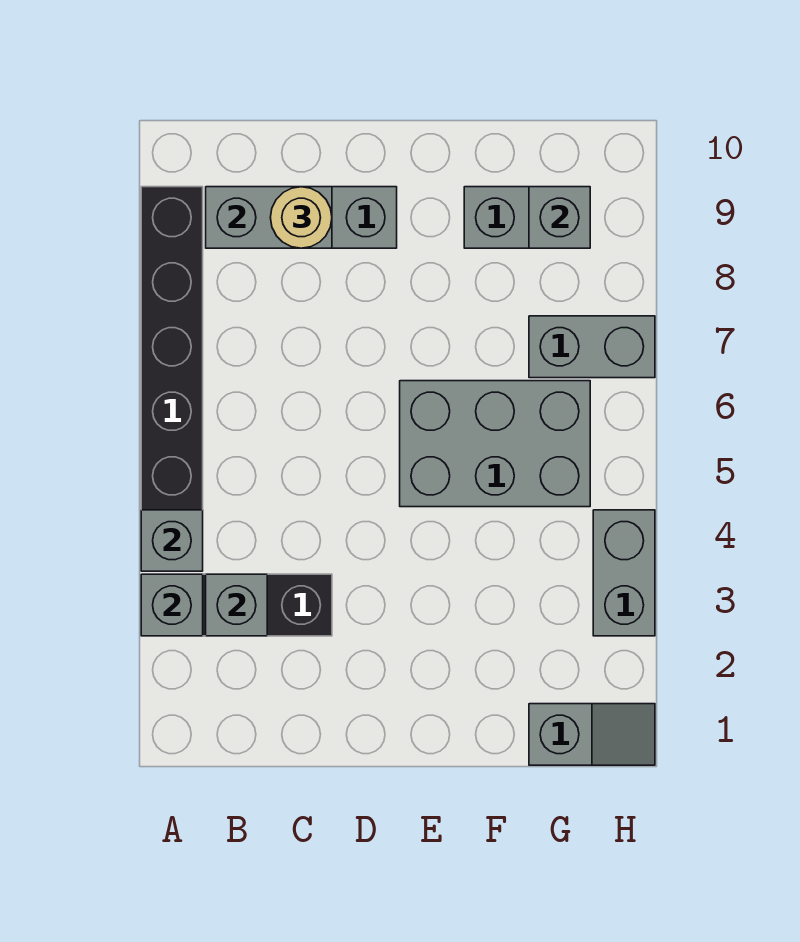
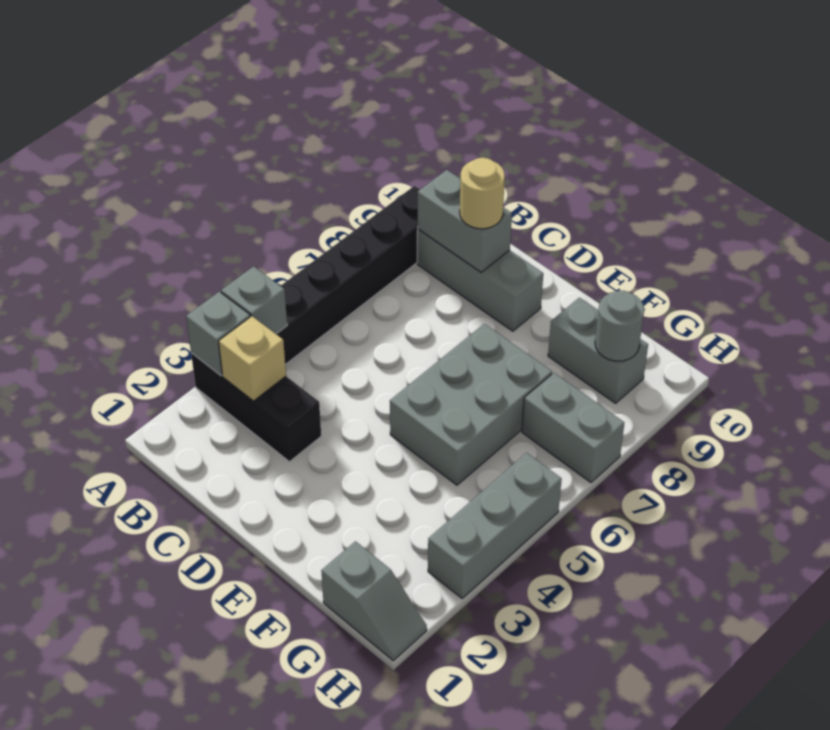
grey brick B3 level 2 -> tan brick B3 level 2
grey brick E5:G6 level 1 -> grey brick E5:F7 level 1
grey brick G9 level 2 -> grey round brick G9 level 2
grey brick H3:H4 level 1 -> grey brick H3:H5 level 1

